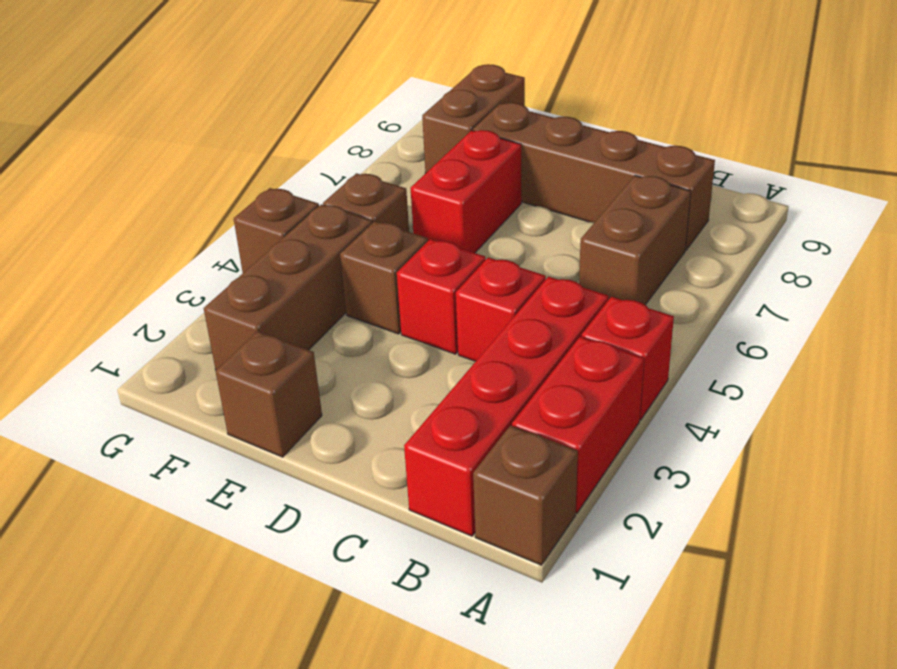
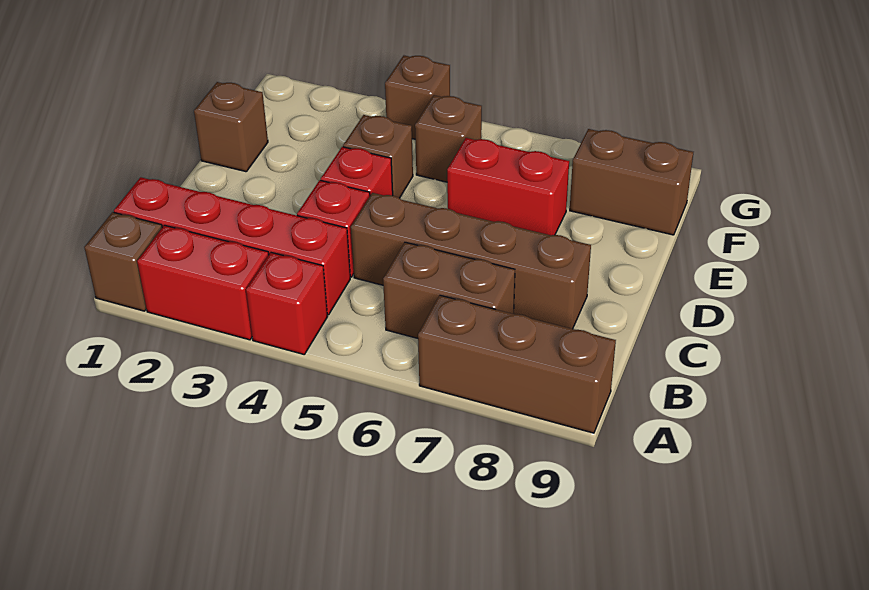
brown brick B8:E8 level 1 -> brown brick C5:C8 level 1
brown brick F2:F4 level 1 -> brown brick A7:A9 level 1

